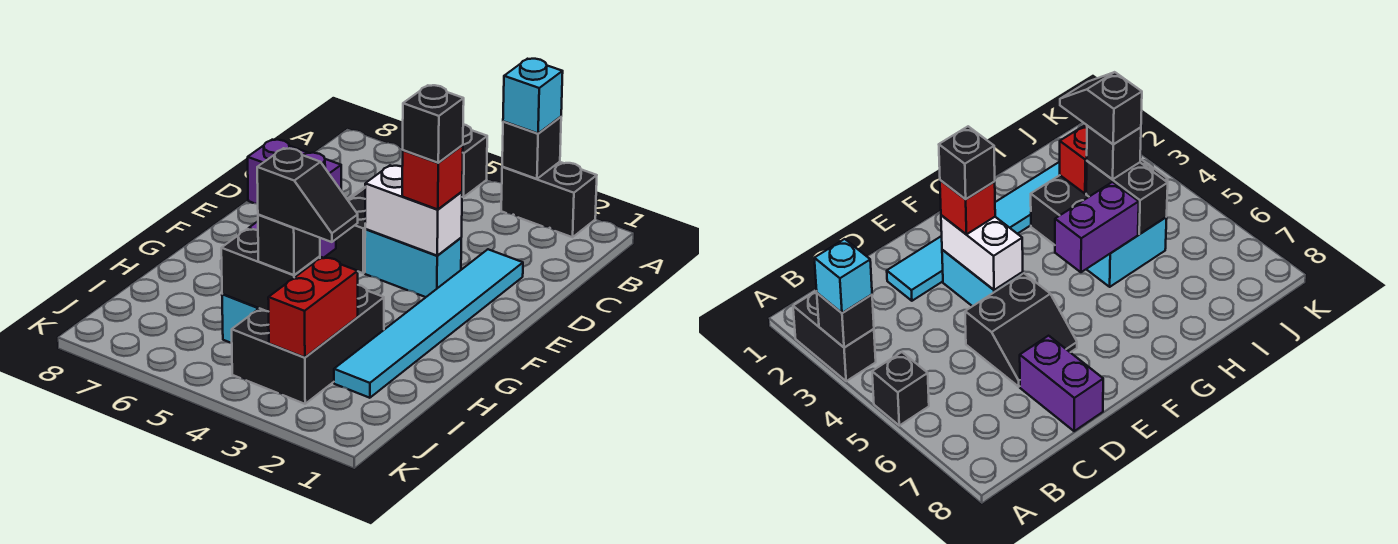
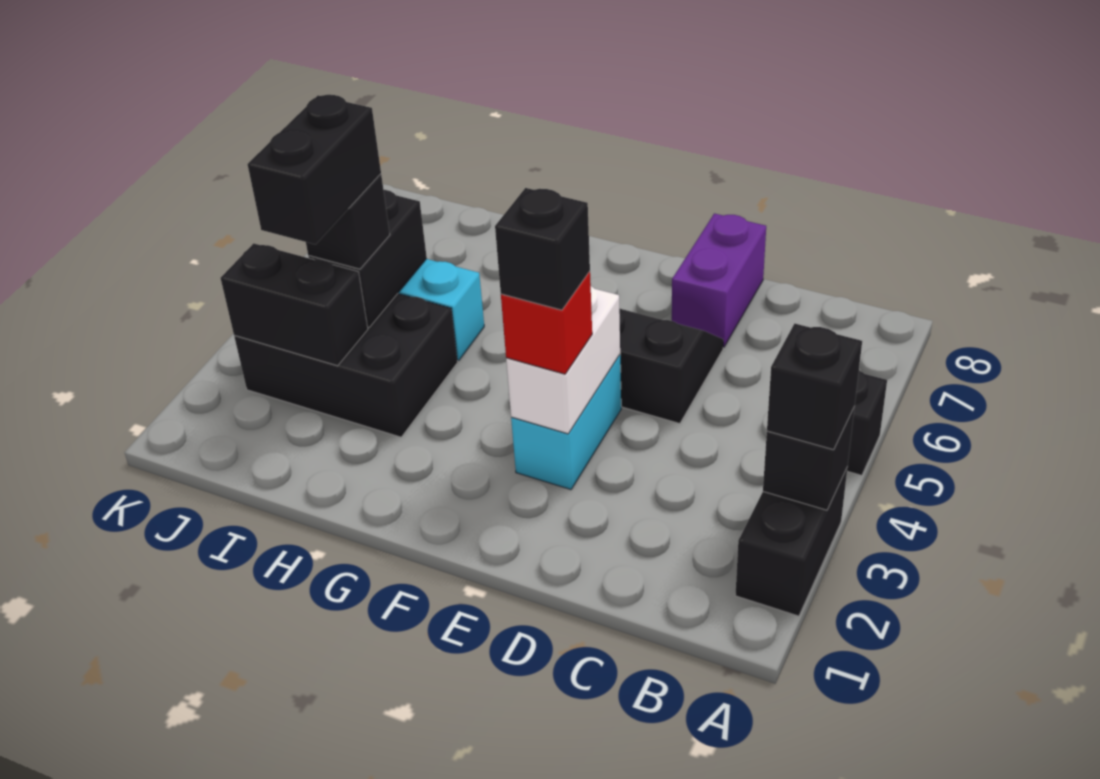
cyan brick A3 level 3 -> black brick A3 level 3
cyan tile D2:I2 level 1 -> none
purple brick G5:H5 level 2 -> none
red brick I3:J3 level 2 -> black brick I3:J3 level 2
black slope I3:I4 level 4 top 4 -> black brick I3:I4 level 4

